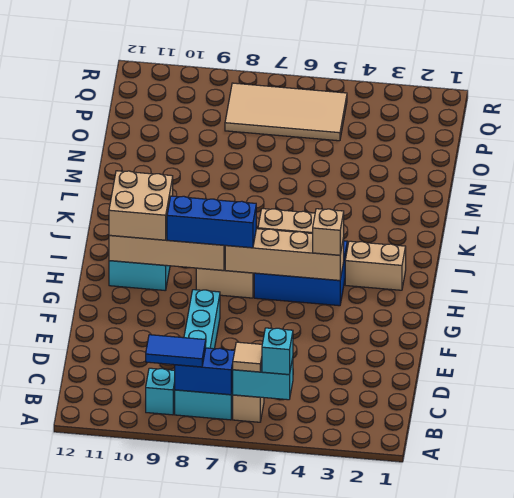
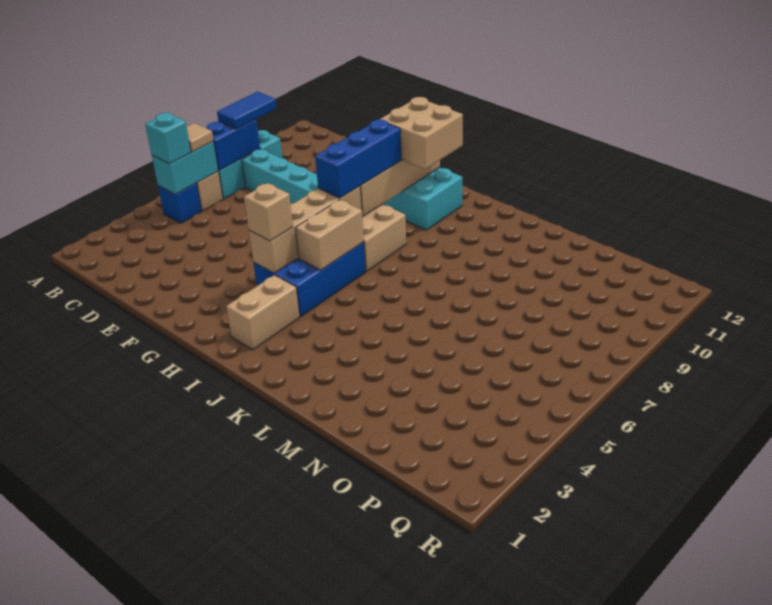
none -> blue brick B5 level 1
tan tile P5:Q8 level 1 -> none

